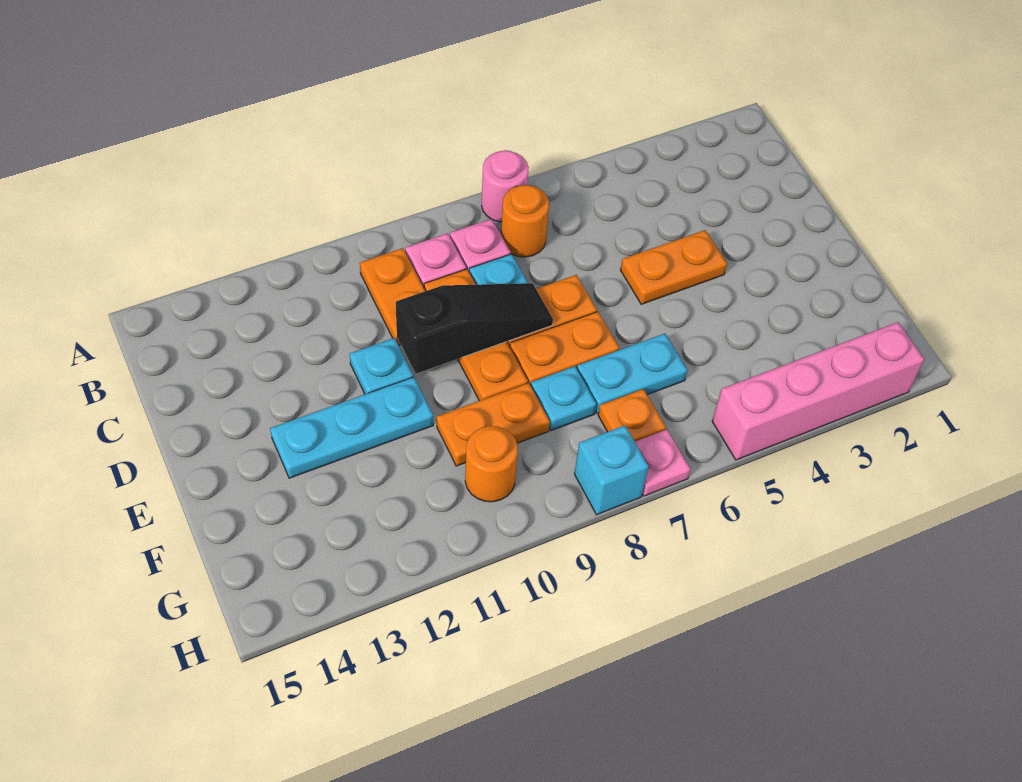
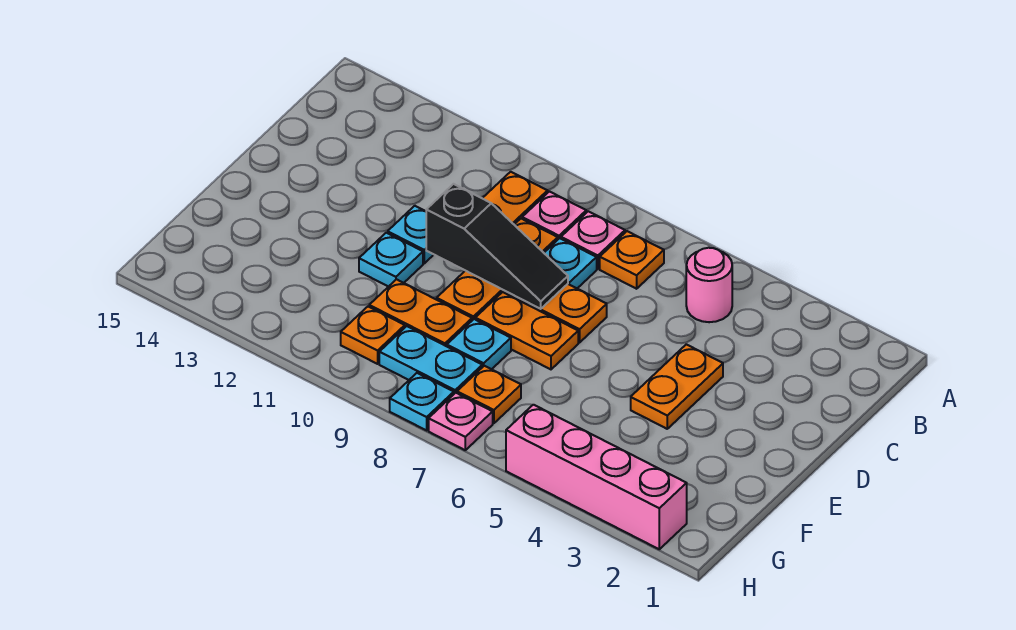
pink round brick A7 level 1 -> pink round brick B5 level 1
orange round brick B7 level 1 -> orange plate B7 level 1
orange plate D4:D5 level 1 -> orange plate D4:E4 level 1
cyan plate E11:E13 level 1 -> cyan plate E11 level 1
cyan plate F6:F7 level 1 -> cyan plate G8:G9 level 1
orange round brick G10 level 1 -> orange plate G10 level 1
cyan brick H8 level 1 -> cyan plate H8 level 1

